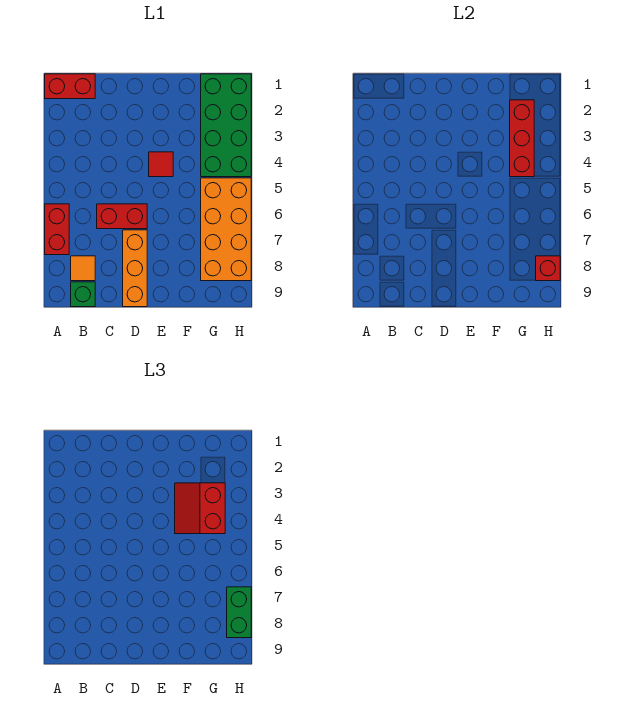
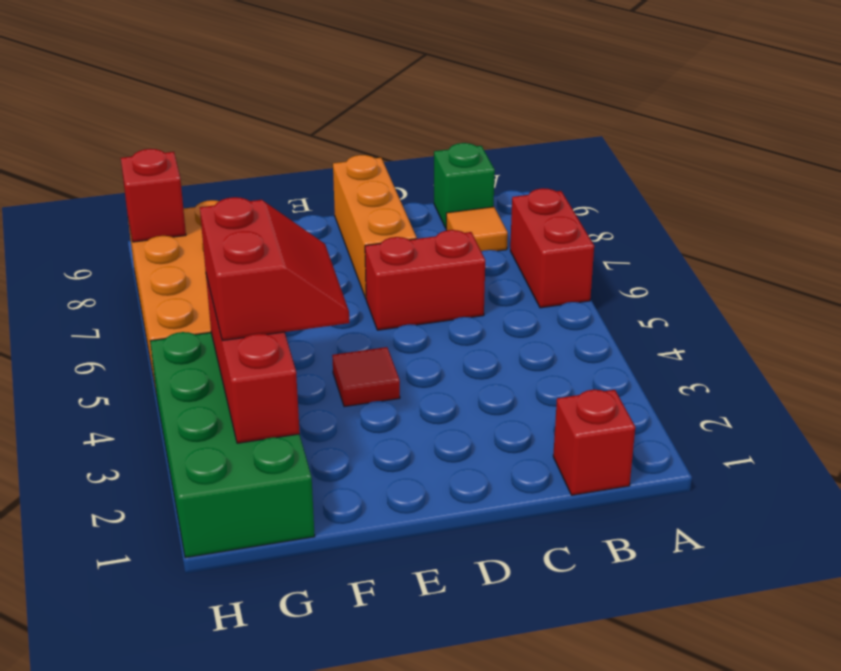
red brick A1:B1 level 1 -> red brick B1 level 1
green brick H7:H8 level 3 -> none

